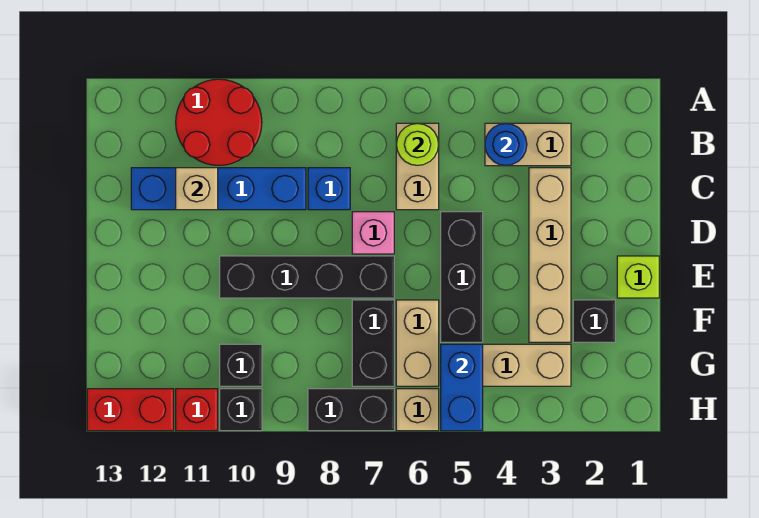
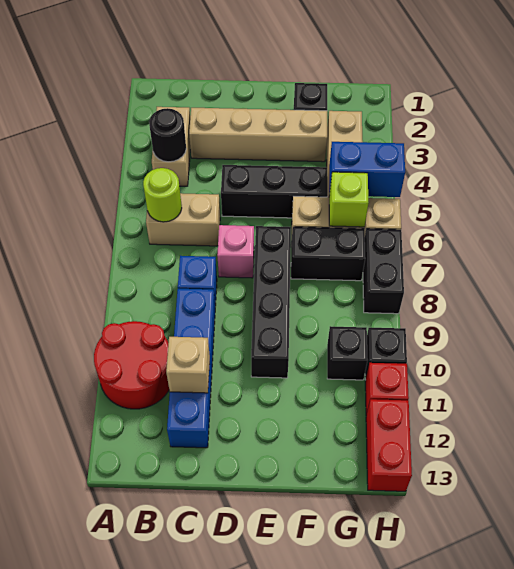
blue round brick B4 level 2 -> black round brick B4 level 2
lime brick E1 level 1 -> lime brick G6 level 2

